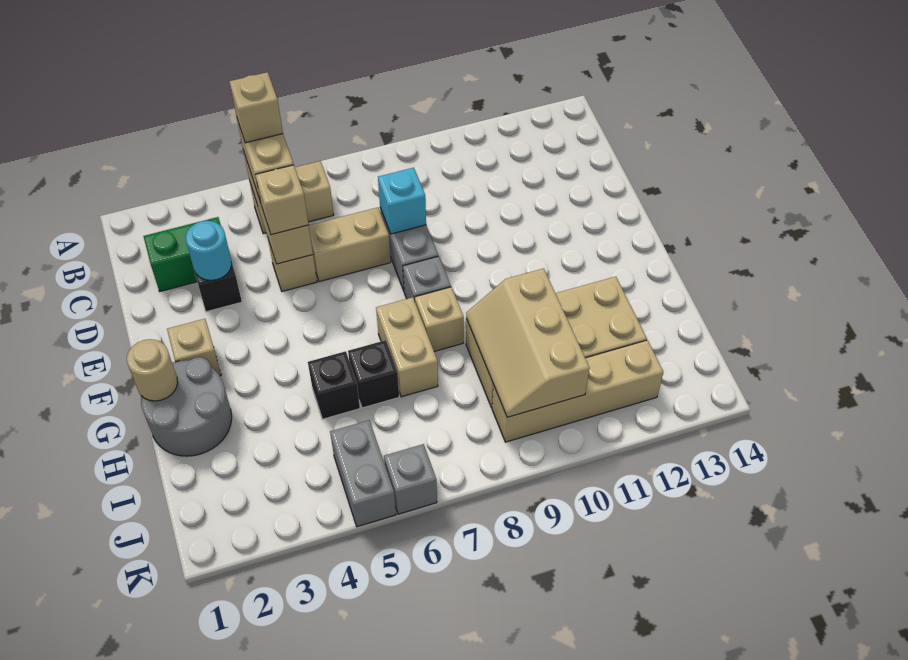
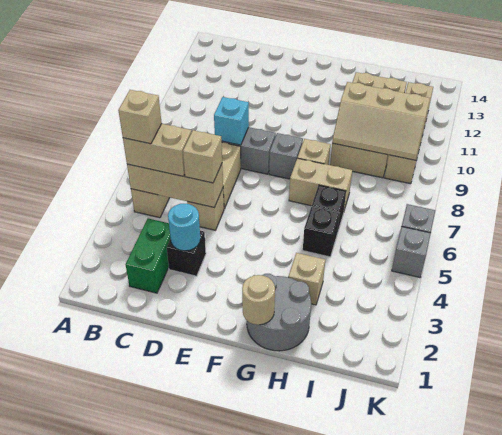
tan brick F2 level 1 -> tan brick H3 level 1
grey brick J5:K5 level 1 -> grey brick K5 level 1

